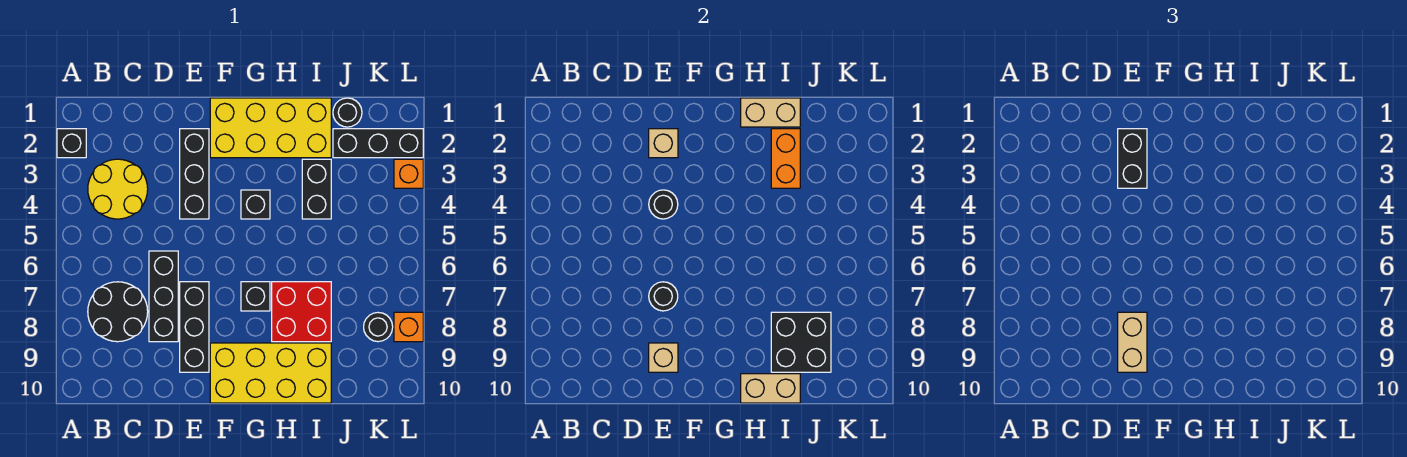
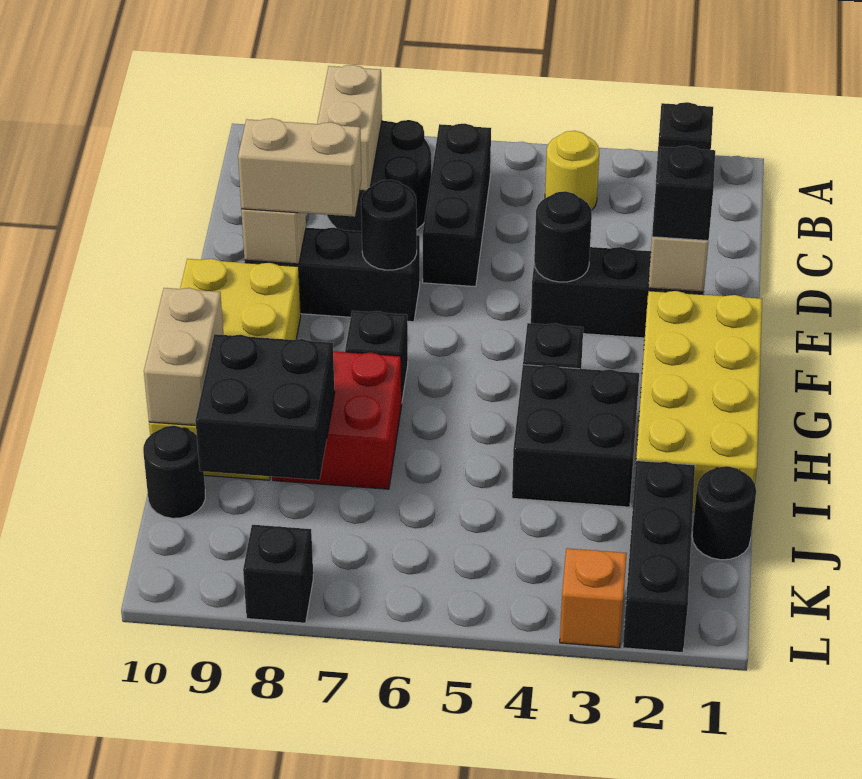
yellow round brick B3:C4 level 1 -> yellow round brick B4 level 1
black brick D6:D8 level 1 -> black brick B6:D6 level 1
black brick E2:E3 level 3 -> black brick E2 level 3
tan brick H1:I1 level 2 -> tan brick B8:C8 level 2
orange brick I2:I3 level 2 -> none
black brick I3:I4 level 1 -> black brick H3:I4 level 1
black round brick K8 level 1 -> black round brick J10 level 1
orange brick L8 level 1 -> black brick L8 level 1

